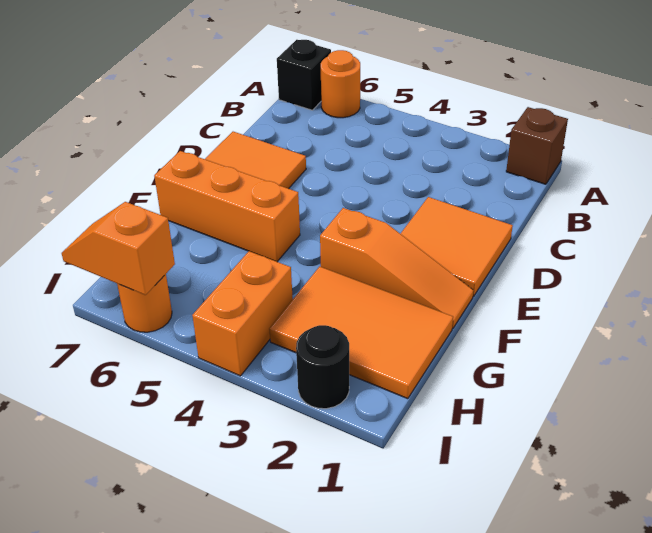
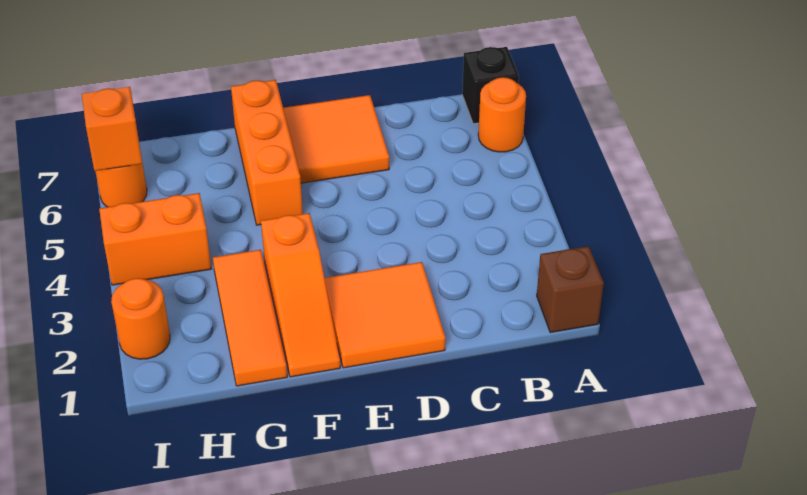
orange tile G1:H3 level 1 -> orange tile G1:G3 level 1
black round brick I2 level 1 -> orange round brick I2 level 1

